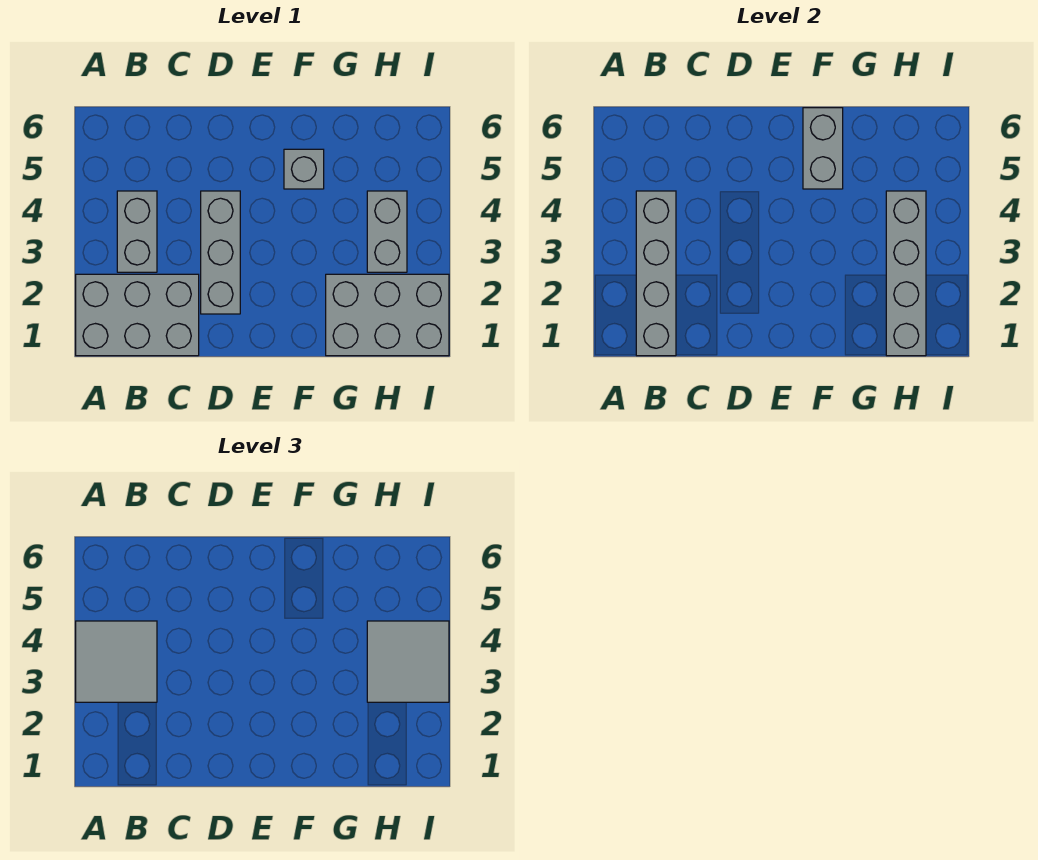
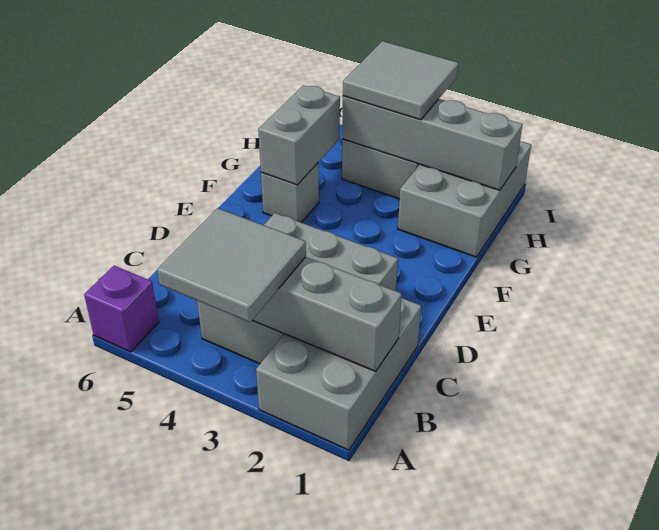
none -> purple brick A6 level 1
grey brick F5:F6 level 2 -> grey brick F5:G5 level 2

